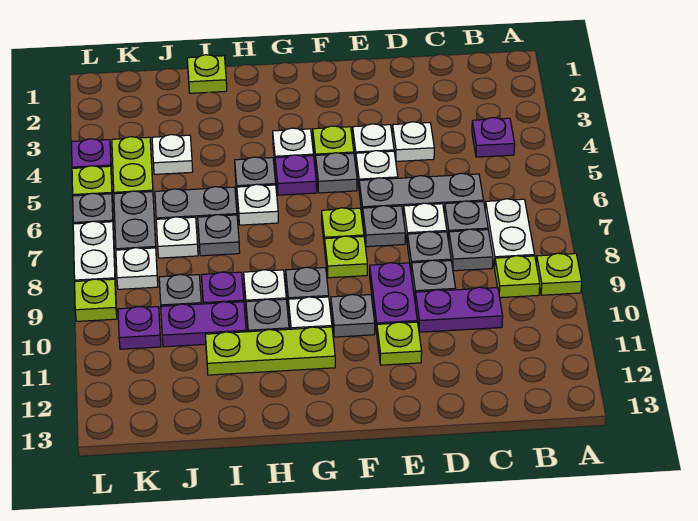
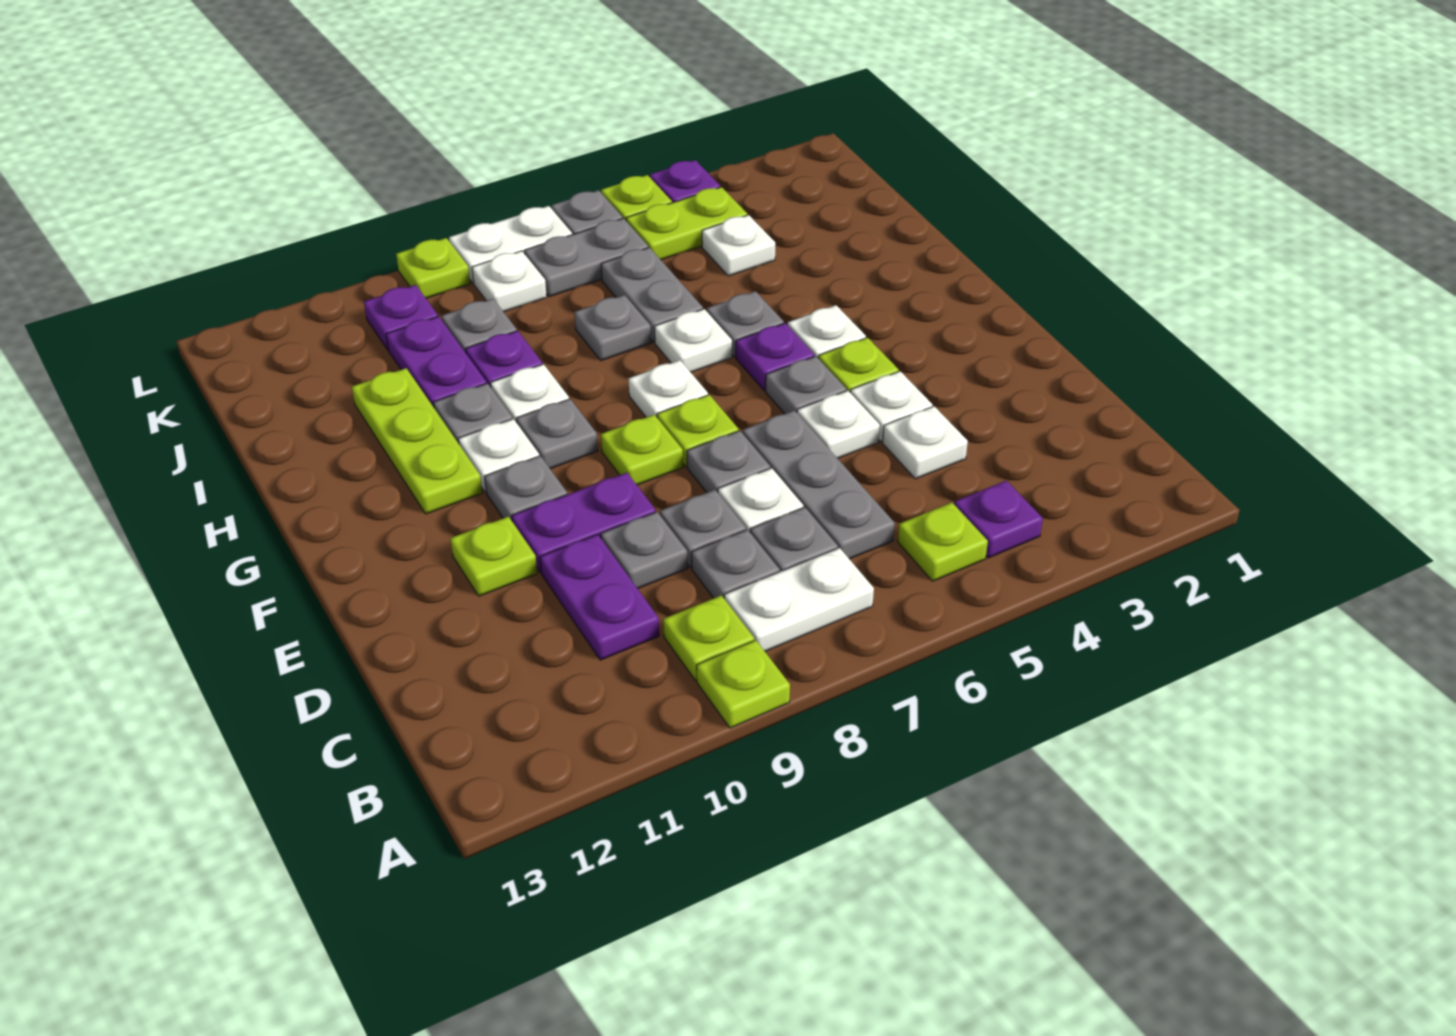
lime plate I1 level 1 -> lime plate B5 level 1
white plate J7 level 1 -> white plate G7 level 1

